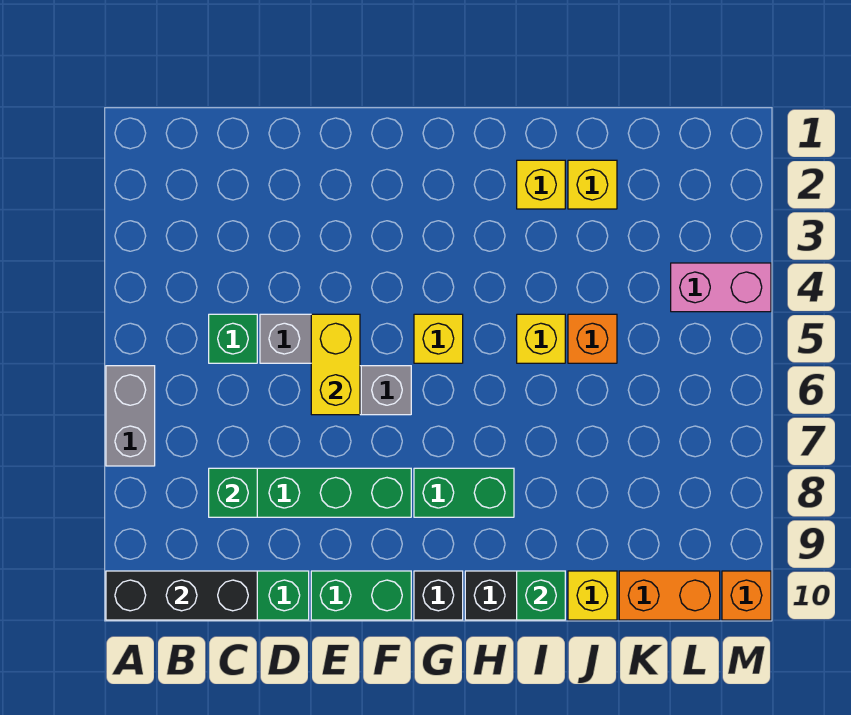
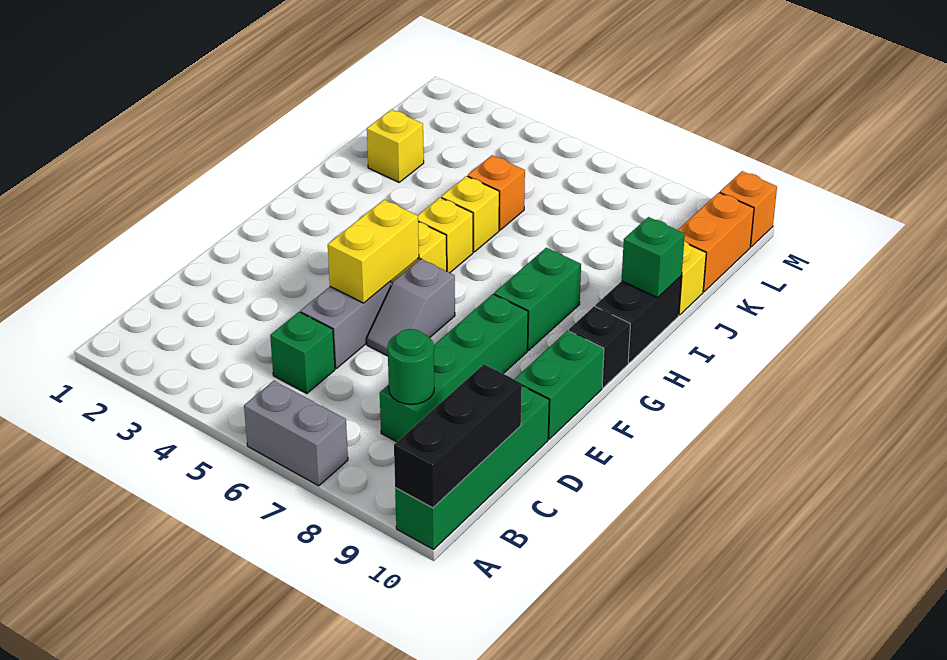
green brick C8 level 2 -> green round brick C8 level 2
yellow brick E5:E6 level 2 -> yellow brick E5:F5 level 2
yellow brick I2 level 1 -> yellow brick H5 level 1
pink brick L4:M4 level 1 -> none

